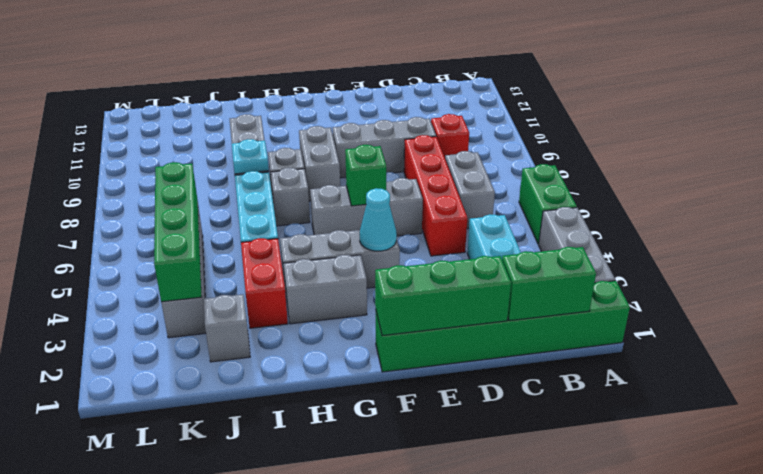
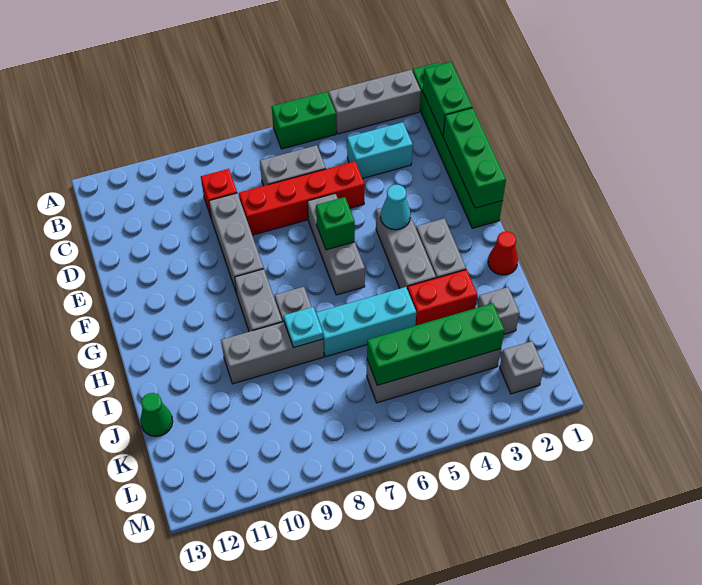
grey brick G8:G9 level 1 -> grey brick G9:H9 level 1
none -> red cone H1 level 1
grey brick H7 level 1 -> grey brick L2 level 1
none -> green cone J13 level 1

